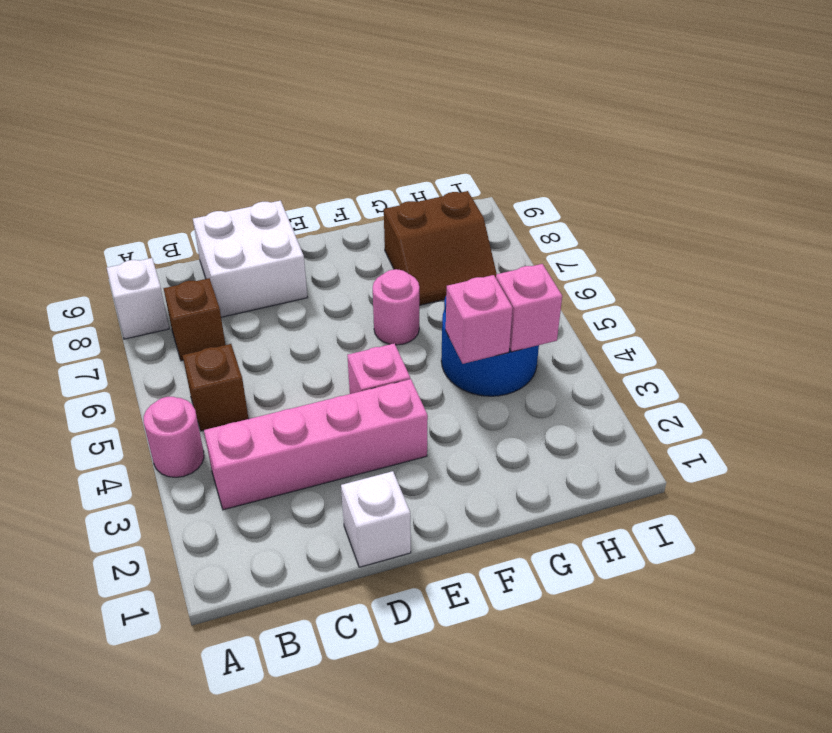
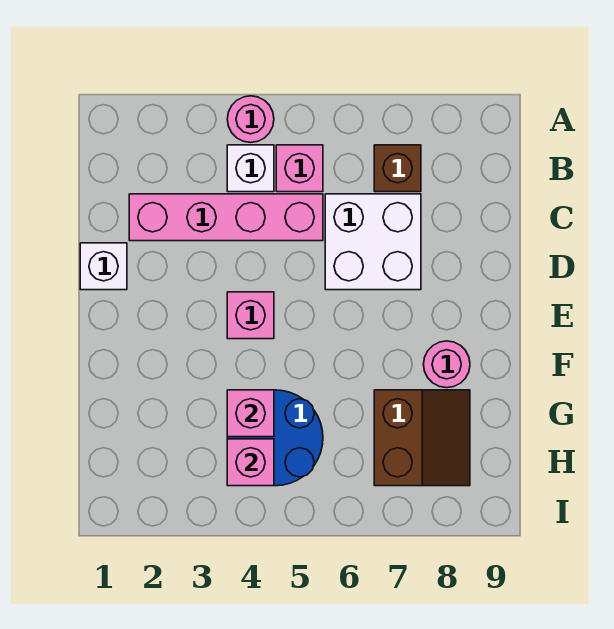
white brick A8 level 1 -> white brick B4 level 1
pink brick B3:E3 level 1 -> pink brick C2:C5 level 1
brown brick B5 level 1 -> pink brick B5 level 1
white brick C8:D9 level 1 -> white brick C6:D7 level 1
pink round brick F6 level 1 -> pink round brick F8 level 1
brown slope G7:H8 level 1 top 8 -> brown slope G7:H8 level 1 top 7

